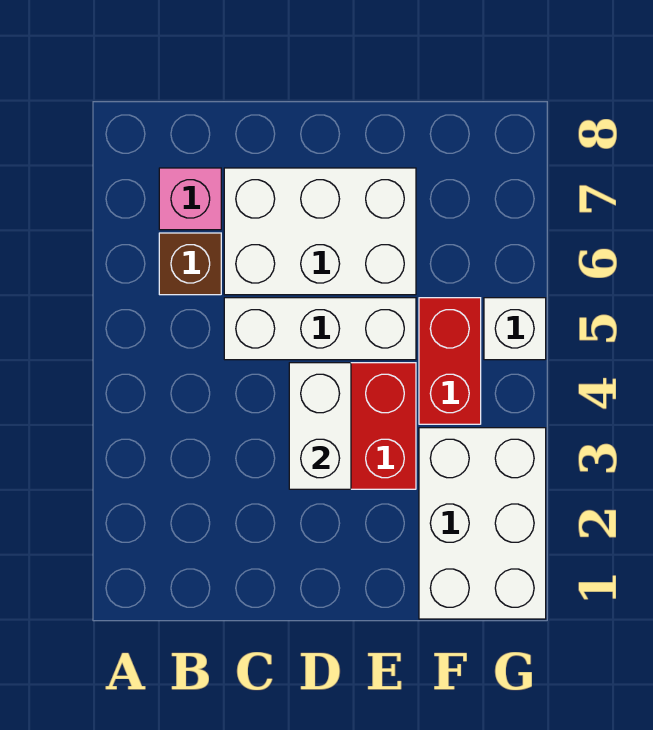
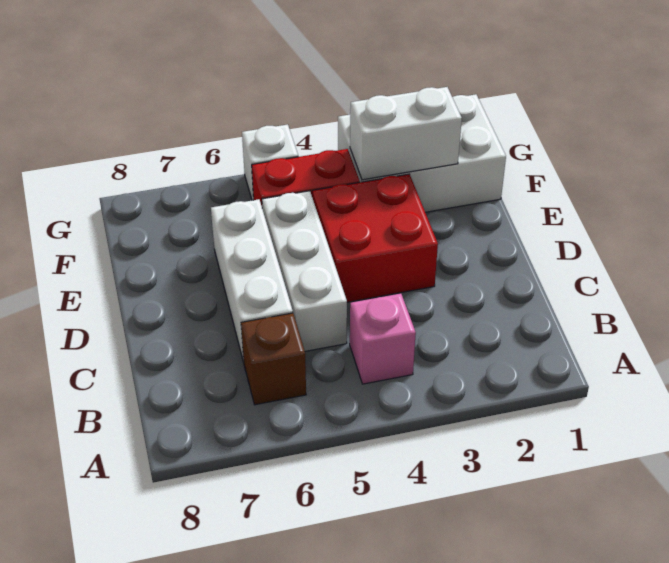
pink brick B7 level 1 -> pink brick B4 level 1
white brick C6:E7 level 1 -> white brick C6:E6 level 1
white brick D3:D4 level 2 -> white brick F2:F3 level 2

